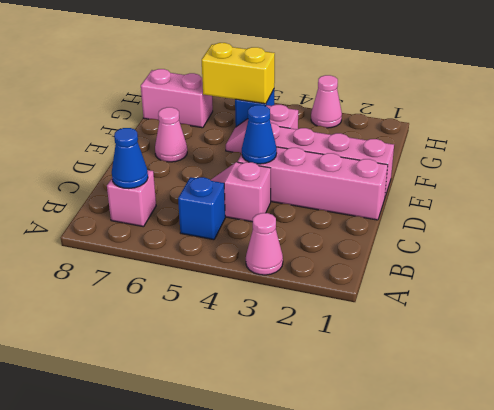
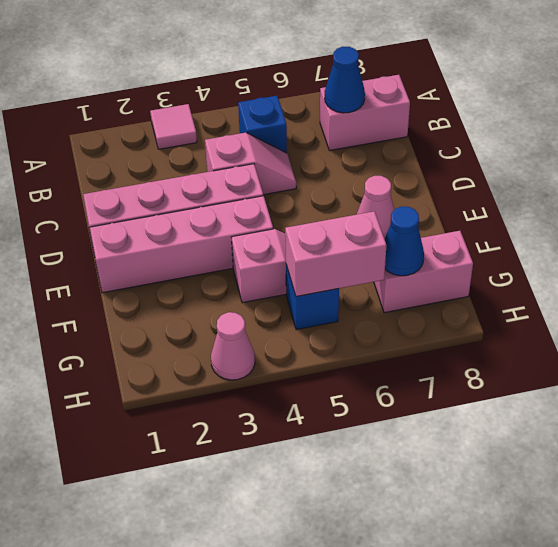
pink cone A3 level 1 -> pink tile A3 level 1
pink brick B7 level 1 -> pink brick B7:B8 level 1
blue cone D4 level 2 -> blue cone G7 level 2
yellow brick G5:G6 level 2 -> pink brick G5:G6 level 2

